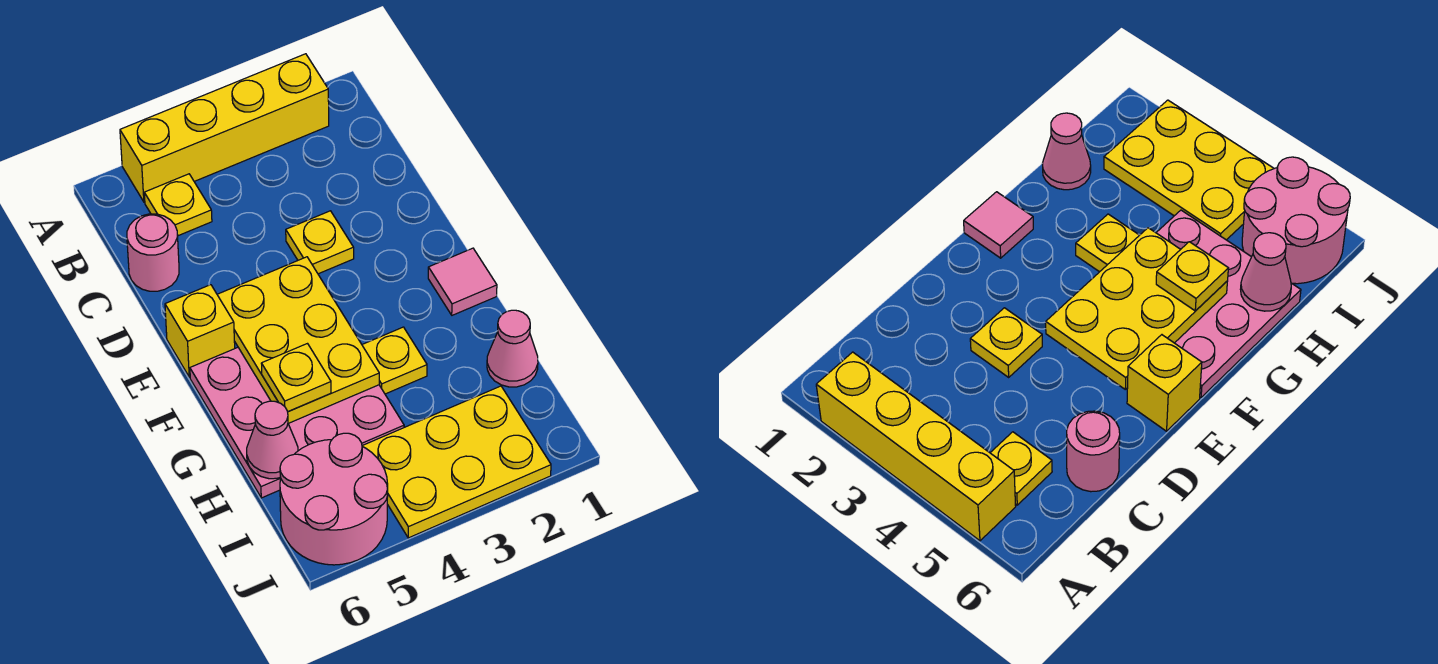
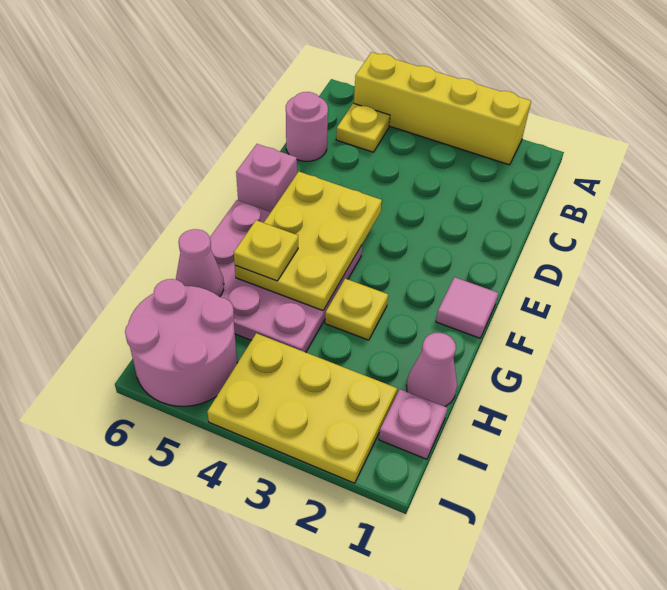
yellow plate D3 level 1 -> none
yellow brick E6 level 1 -> pink brick E6 level 1
none -> pink plate I1 level 1

